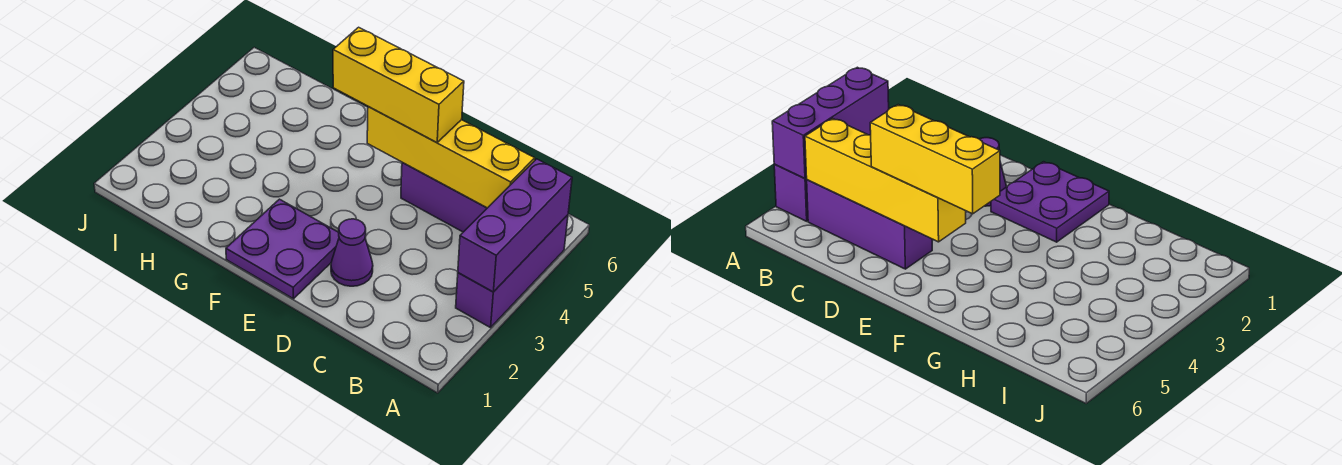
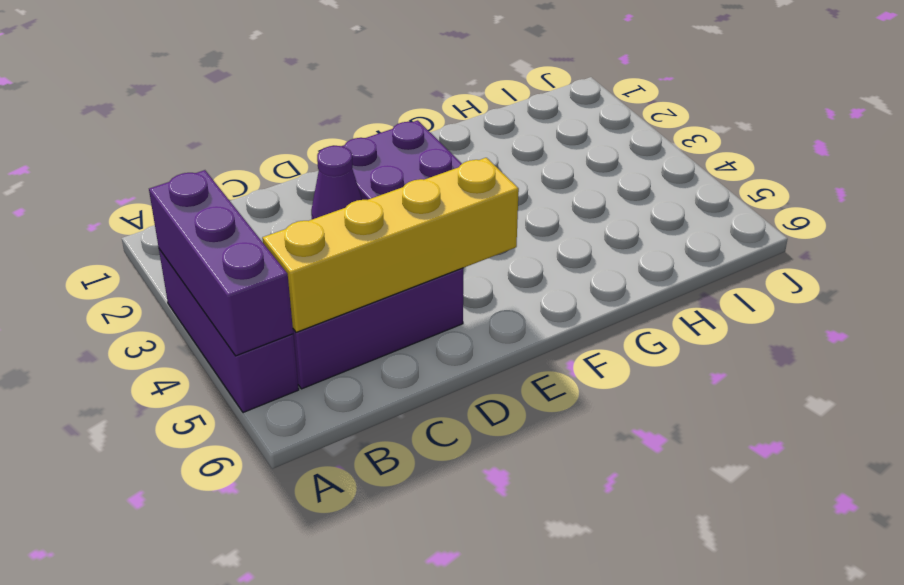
yellow brick D5:F5 level 3 -> none

